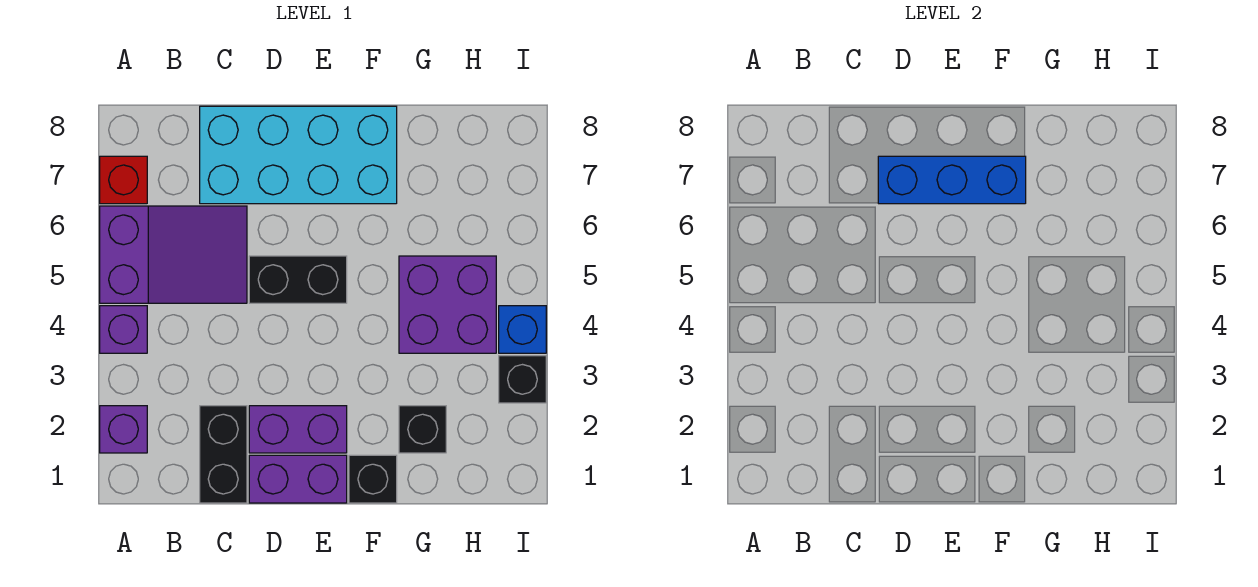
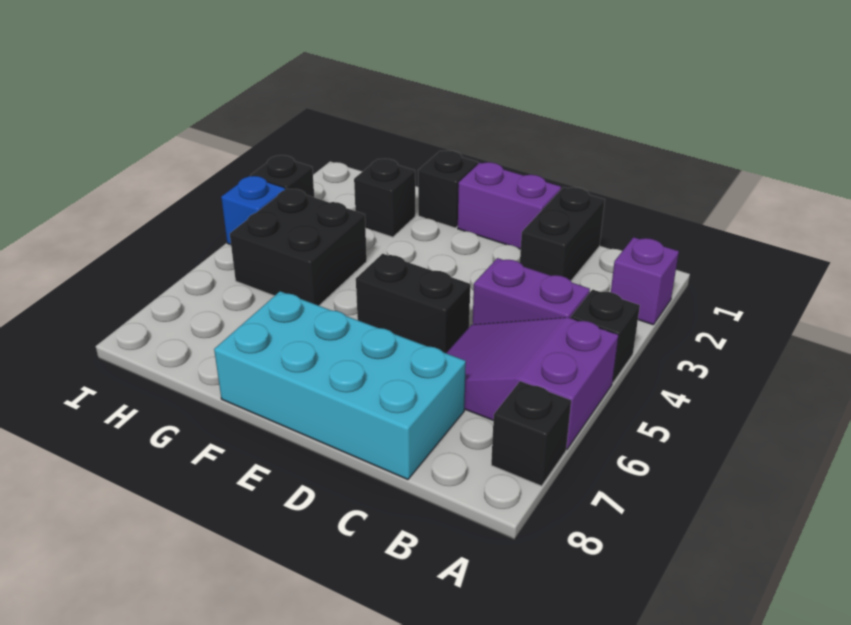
purple brick A4 level 1 -> black brick A4 level 1
red brick A7 level 1 -> black brick A7 level 1
purple brick D2:E2 level 1 -> purple brick B4:C4 level 1
blue brick D7:F7 level 2 -> none
purple brick G4:H5 level 1 -> black brick G4:H5 level 1

